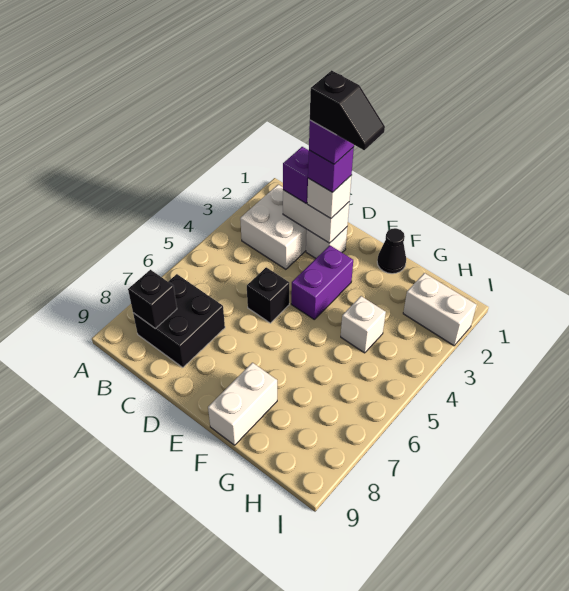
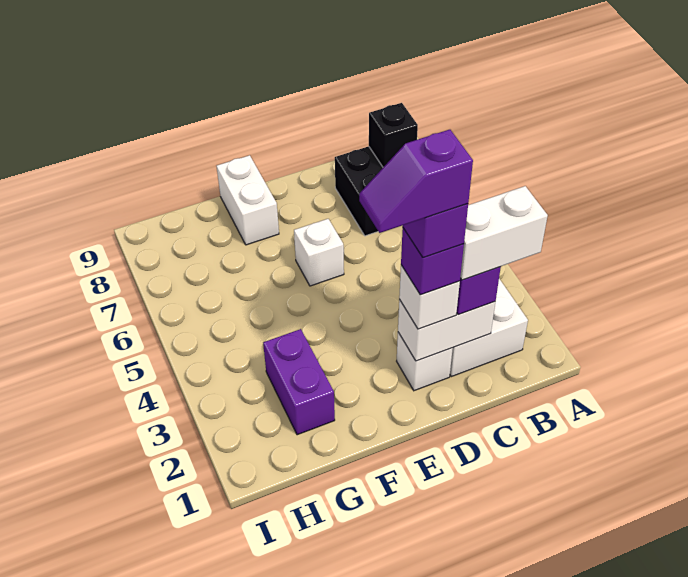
black slope D2:E2 level 6 top D -> purple slope D2:E2 level 6 top D
black brick D5 level 1 -> none
purple brick E3:E4 level 1 -> purple brick G2:G3 level 1
black cone F1 level 1 -> none
white brick G4 level 1 -> white brick E6 level 1
white brick H2:I2 level 1 -> white brick B2:C2 level 4

